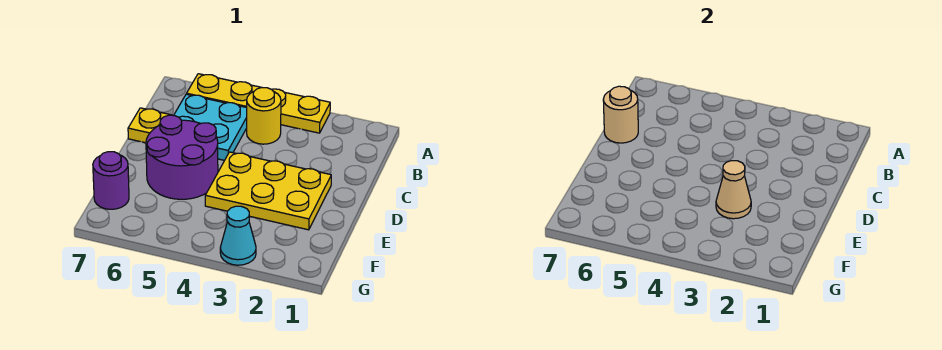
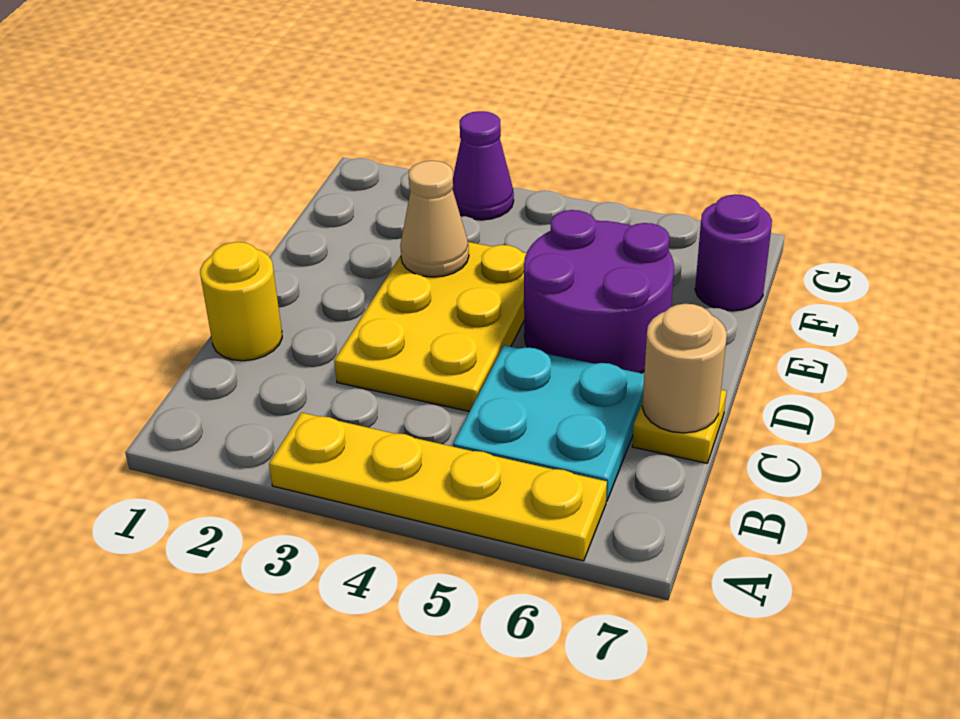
yellow round brick B4 level 1 -> yellow round brick C1 level 1
yellow plate D2:E4 level 1 -> yellow plate C3:E4 level 1
cyan cone G3 level 1 -> purple cone G3 level 1

